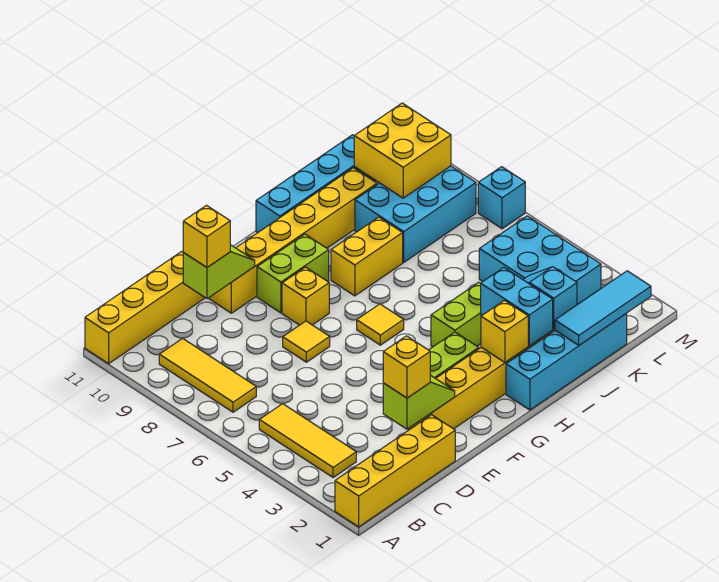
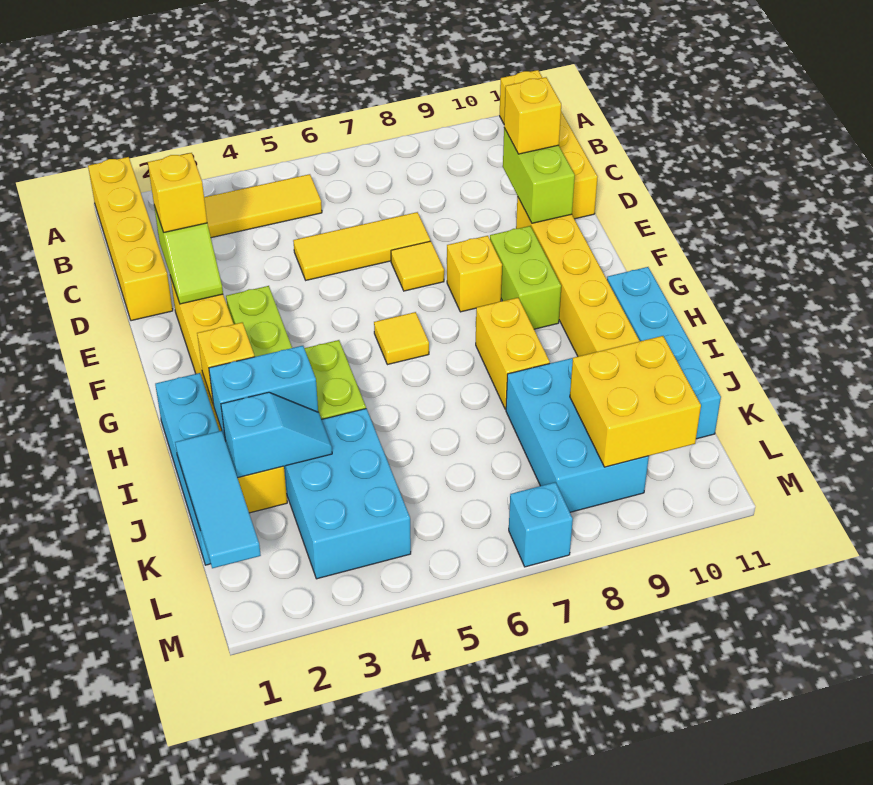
yellow tile B7:B9 level 1 -> yellow tile D5:D7 level 1
lime slope D10:E10 level 2 top D -> lime brick D10:E10 level 2
cyan brick K3:L5 level 1 -> cyan brick J3:L4 level 1

